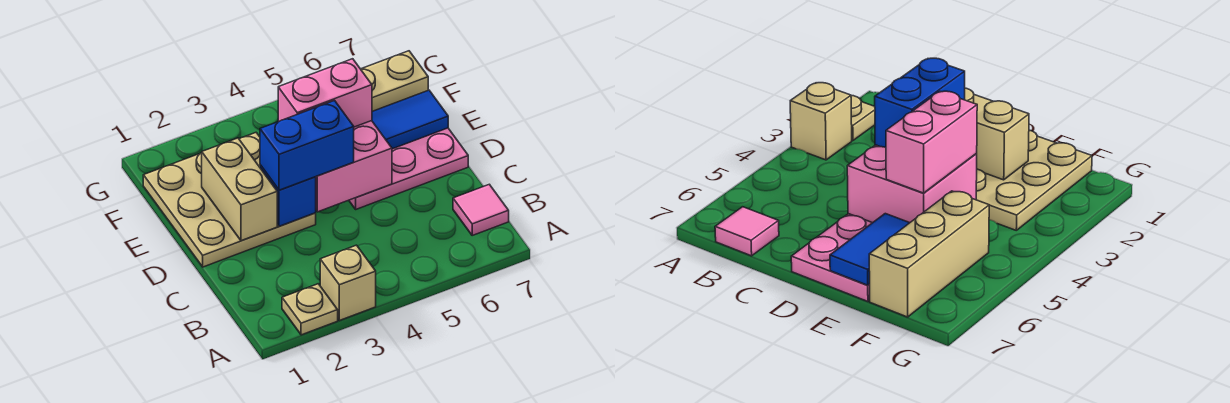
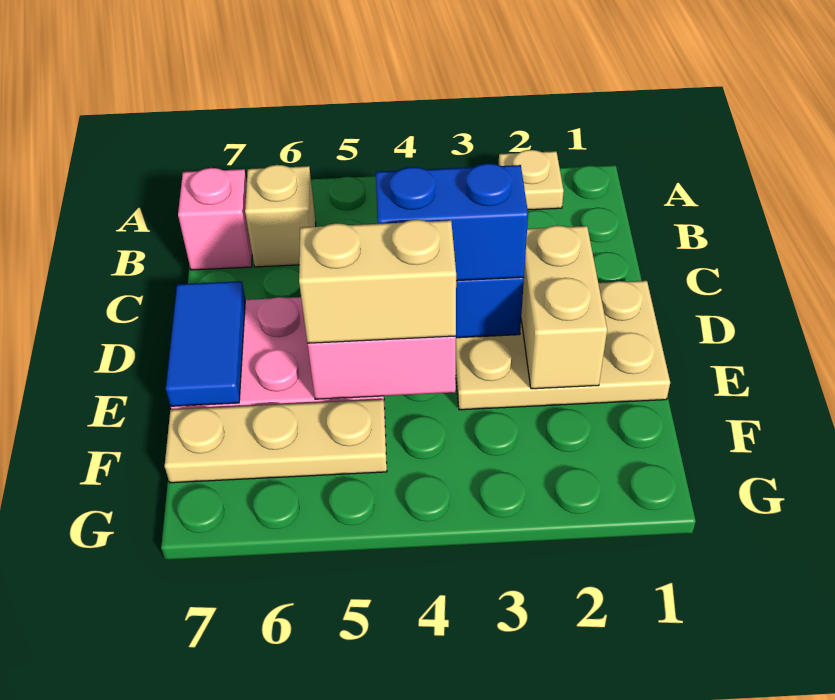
tan brick A3 level 1 -> tan brick B6 level 1
pink tile B7 level 1 -> pink brick B7 level 1
tan plate D1:F3 level 1 -> tan plate D1:E3 level 1
pink brick E4:E5 level 3 -> tan brick E4:E5 level 3
blue tile E6:E7 level 2 -> blue tile D7:E7 level 2
tan brick F5:F7 level 1 -> tan plate F5:F7 level 1

